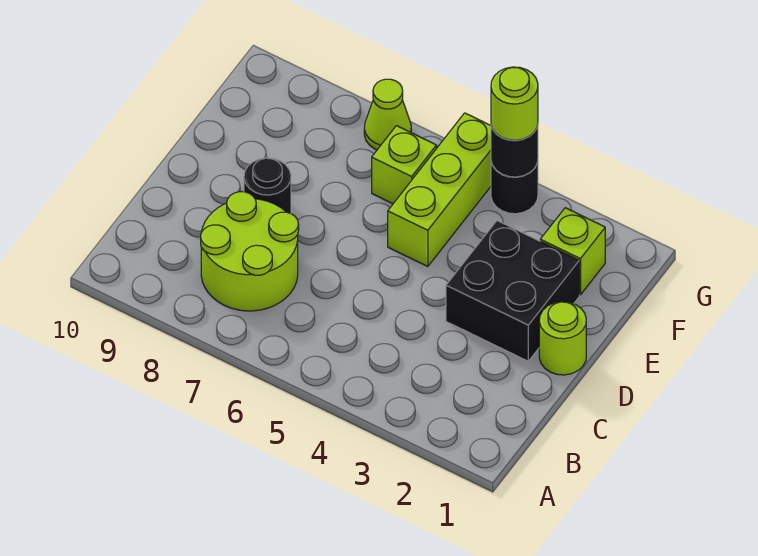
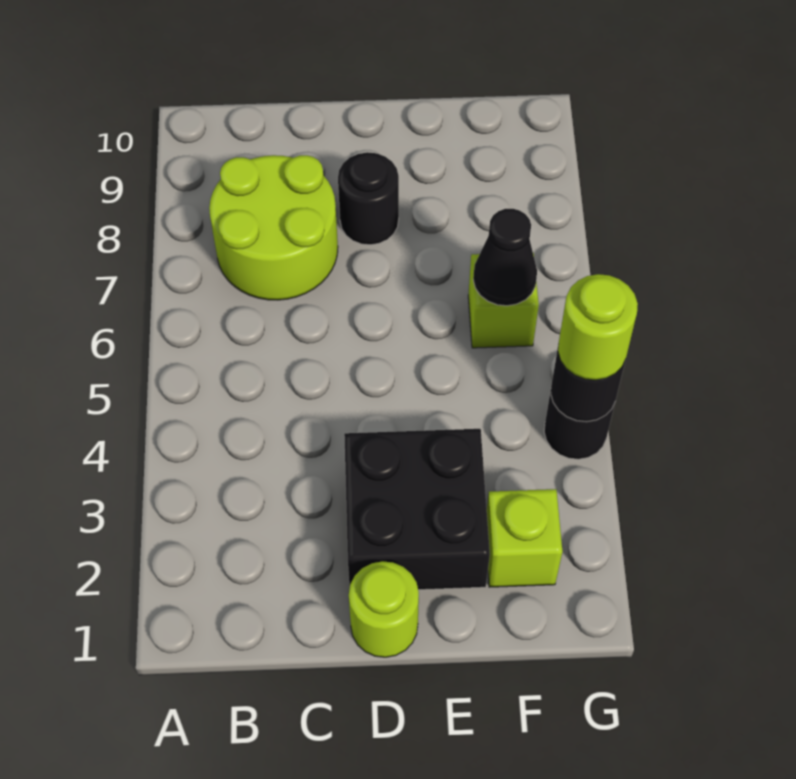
lime brick E5:G5 level 1 -> none
none -> black cone F6 level 2
lime cone G7 level 1 -> none

